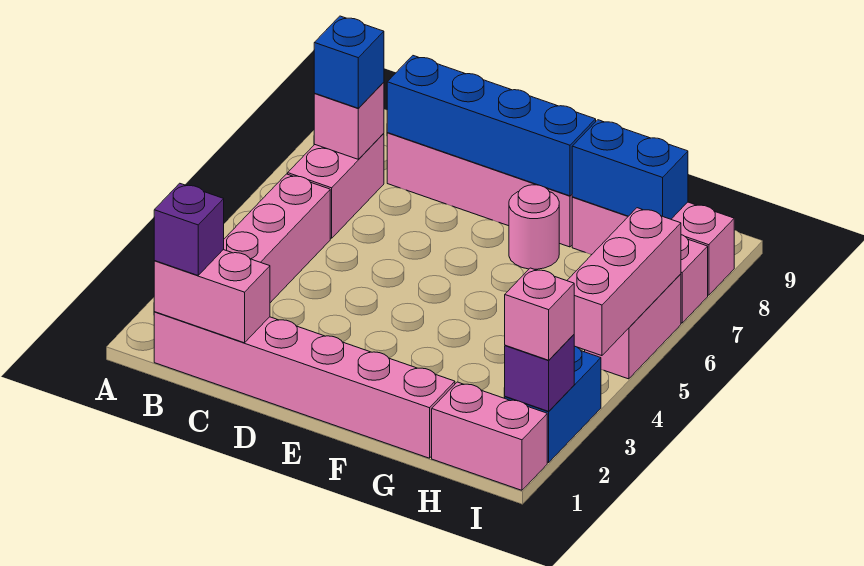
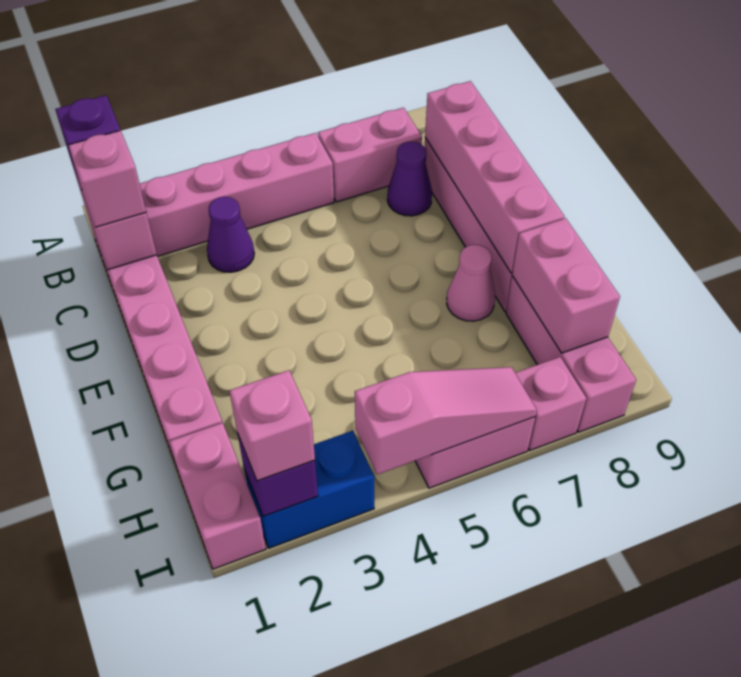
pink brick B7 level 2 -> pink brick C1 level 3
blue brick B7 level 3 -> none
none -> purple cone C3 level 1
none -> purple cone C7 level 1
blue brick C8:F8 level 2 -> pink brick C8:F8 level 2
pink round brick F7 level 1 -> pink cone F7 level 1
blue brick G8:H8 level 2 -> pink brick G8:H8 level 2
pink brick I4:I6 level 2 -> pink slope I4:I6 level 2 top 4

